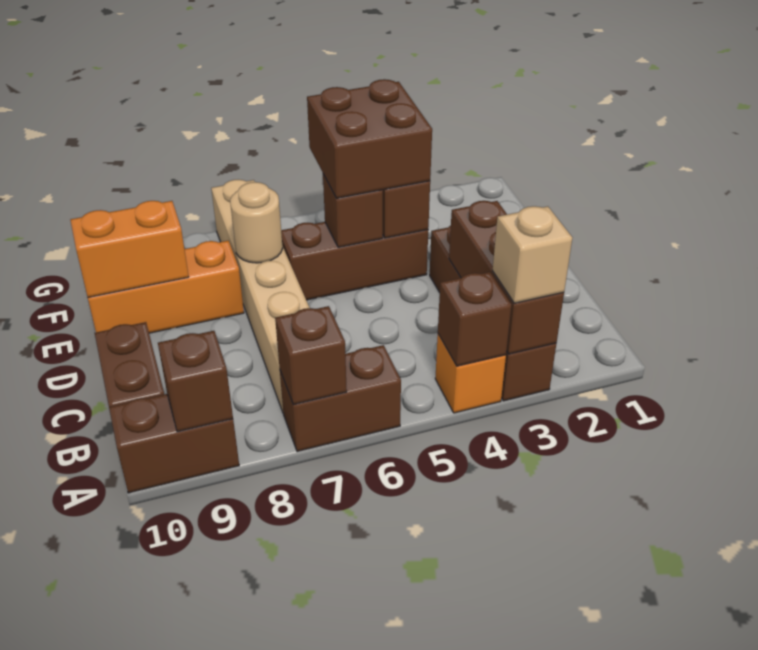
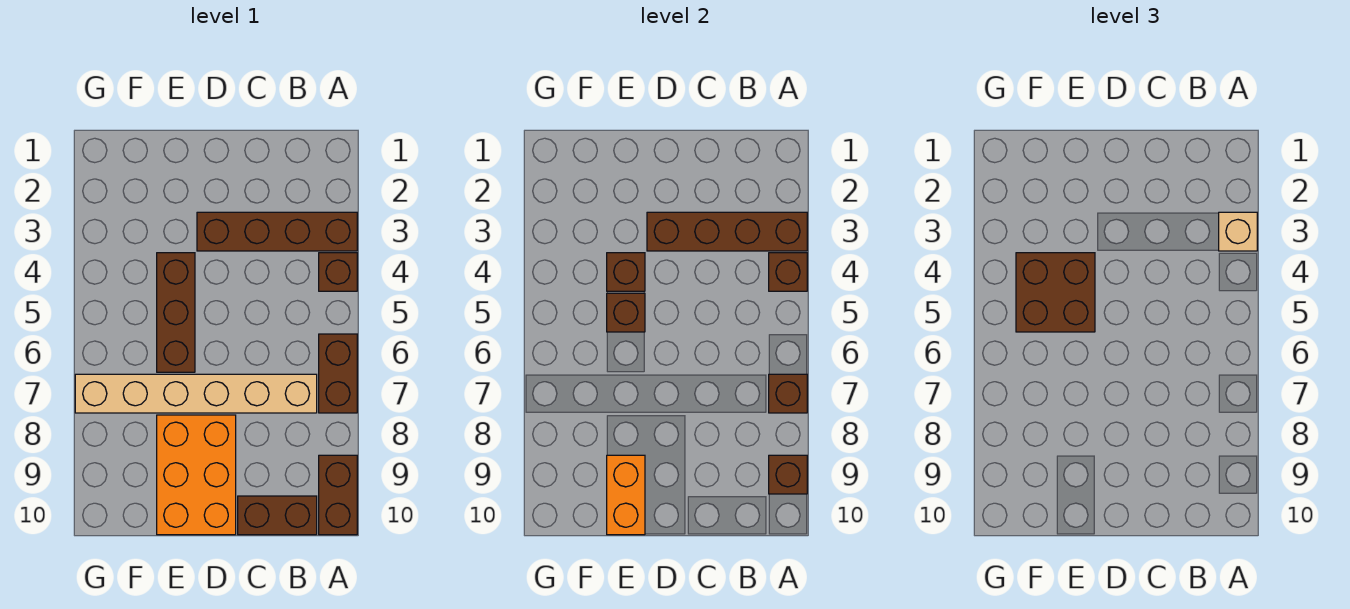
brown brick A3:C3 level 2 -> brown brick A3:D3 level 2
orange brick A4 level 1 -> brown brick A4 level 1
tan round brick E7 level 2 -> none
orange brick E8:E10 level 1 -> orange brick D8:E10 level 1

